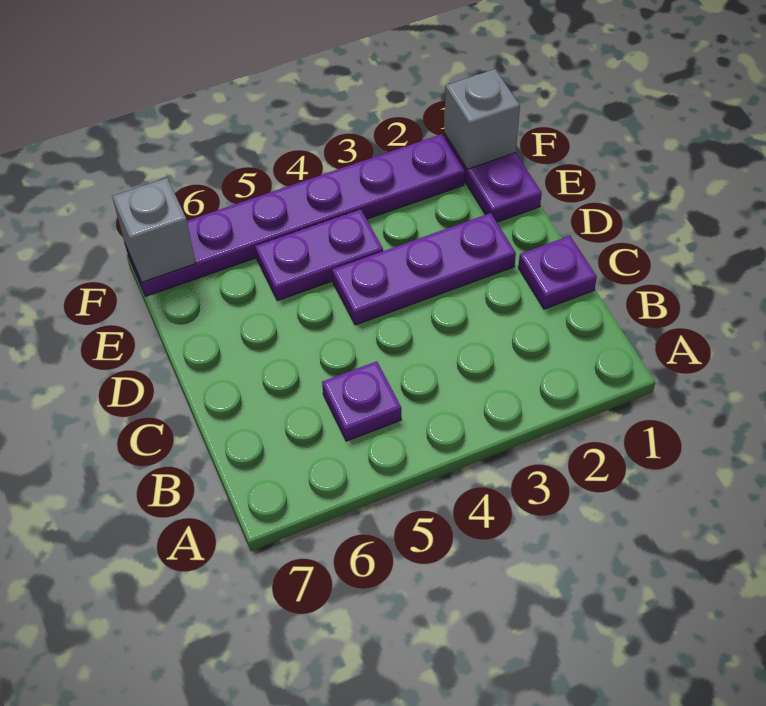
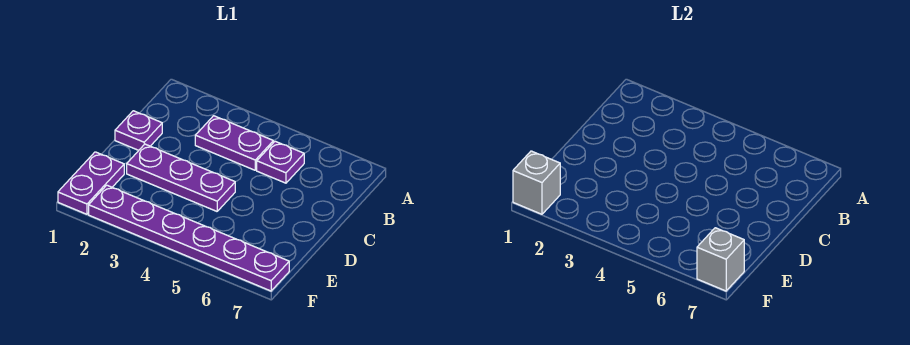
purple plate E4:E5 level 1 -> purple plate B3:B4 level 1

